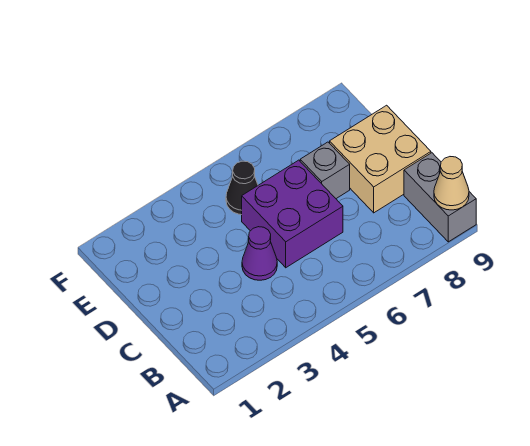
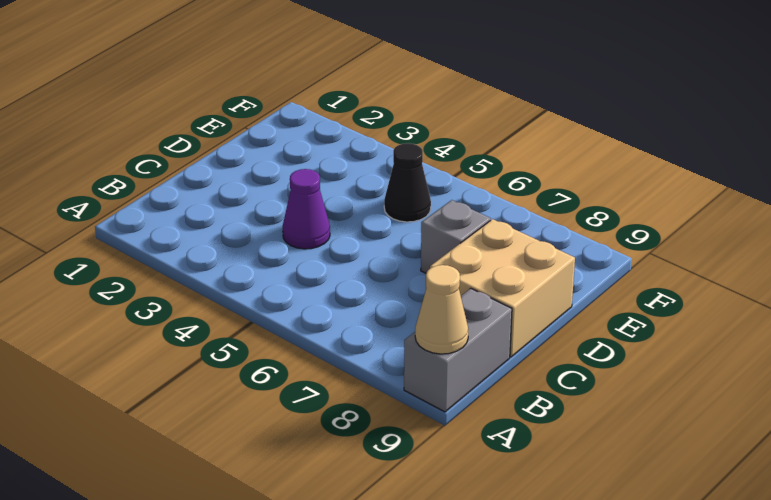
purple brick C5:D6 level 1 -> none

